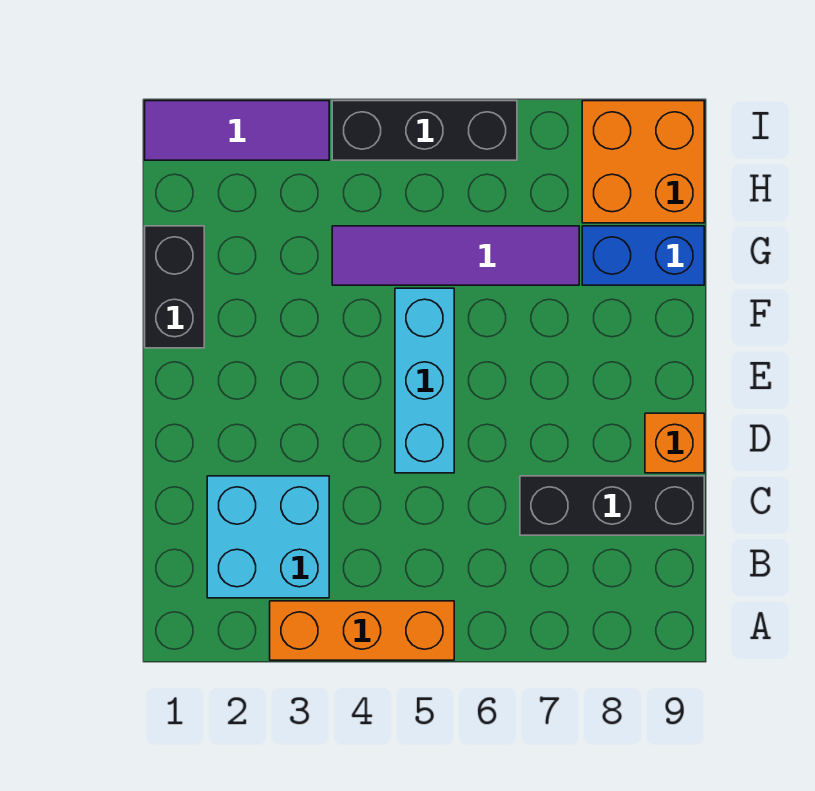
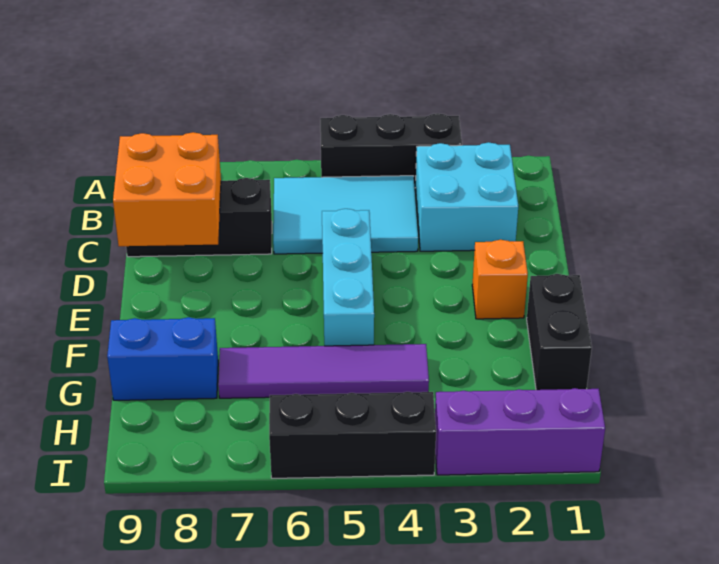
orange brick A3:A5 level 1 -> black brick A3:A5 level 1
none -> cyan tile B4:C6 level 1
orange brick D9 level 1 -> orange brick E2 level 1
orange brick H8:I9 level 1 -> orange brick C8:D9 level 2
purple tile I1:I3 level 1 -> purple brick I1:I3 level 1

